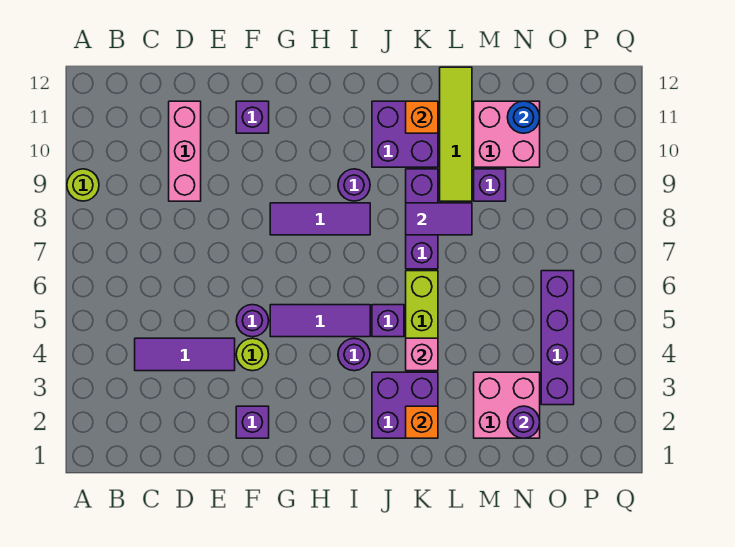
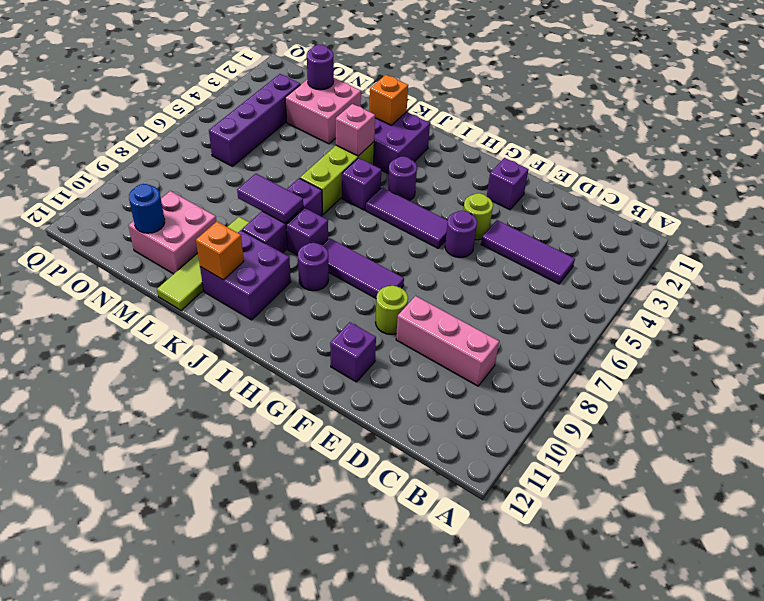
lime round brick A9 level 1 -> lime round brick F9 level 1
pink brick D9:D11 level 1 -> pink brick C9:E9 level 1
purple brick M9 level 1 -> purple brick J8 level 1

